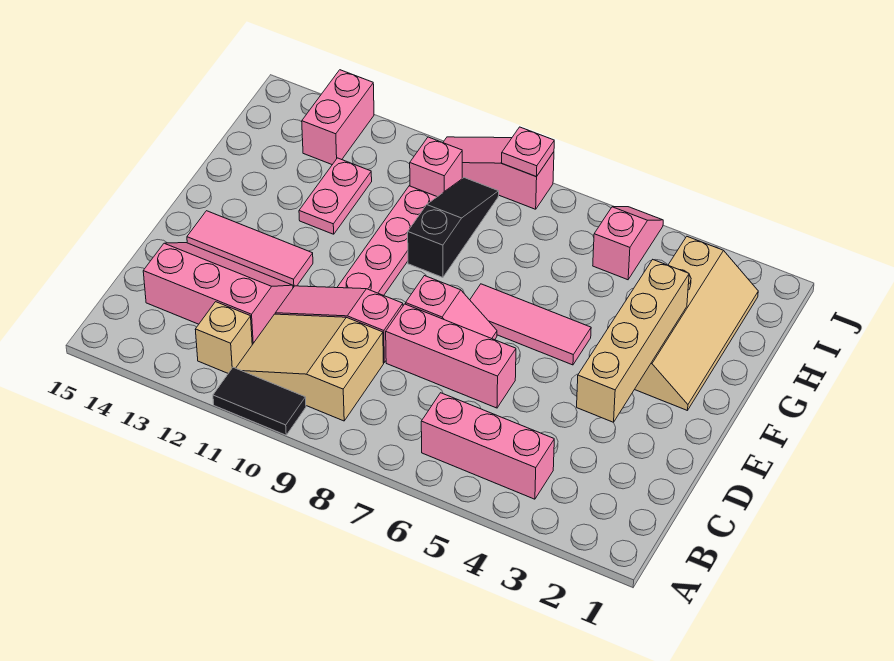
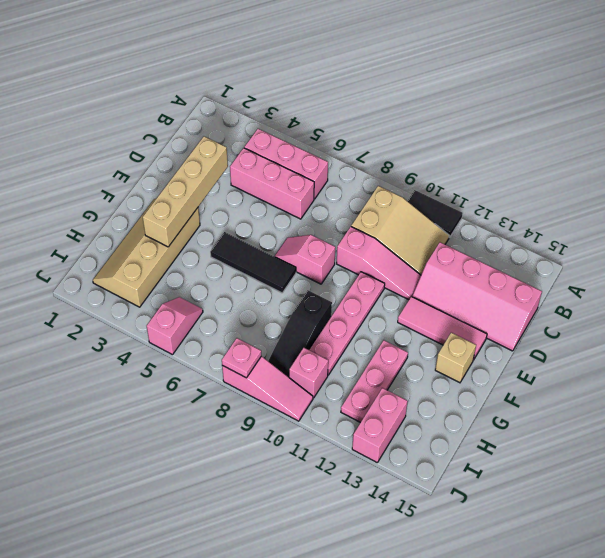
tan brick B12 level 1 -> tan brick F14 level 1
pink slope C12:D14 level 1 top C -> pink slope C12:D15 level 1 top C
pink brick D6:D8 level 1 -> pink brick C4:C6 level 1
pink tile F5:F7 level 1 -> black tile F5:F7 level 1
pink plate G12:H12 level 1 -> pink plate G12:I12 level 1
pink slope I5:J5 level 1 top I -> pink slope I5:J5 level 1 top J

